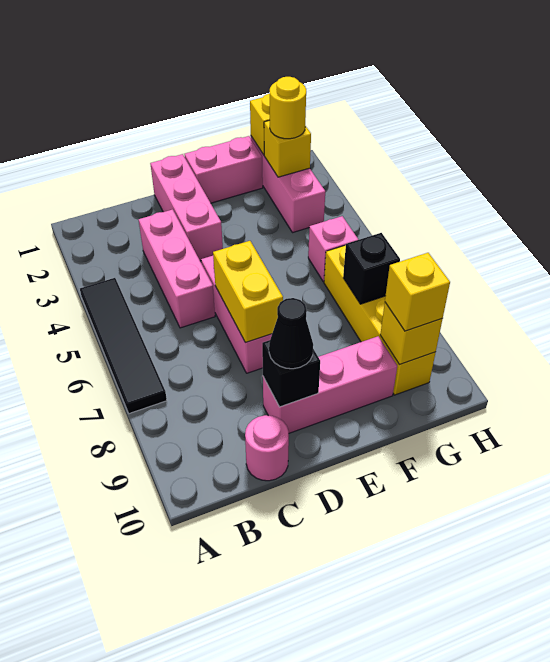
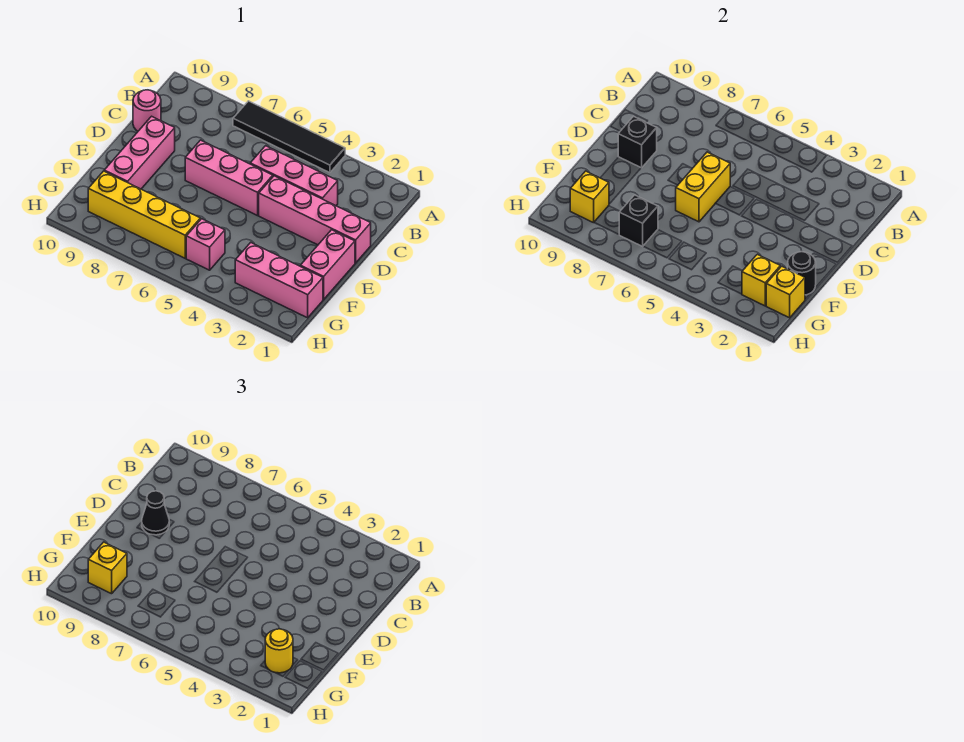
pink brick D1:D3 level 1 -> pink brick D1:D4 level 1
yellow brick D6:D7 level 2 -> yellow brick D6:E6 level 2
none -> black round brick F1 level 2

